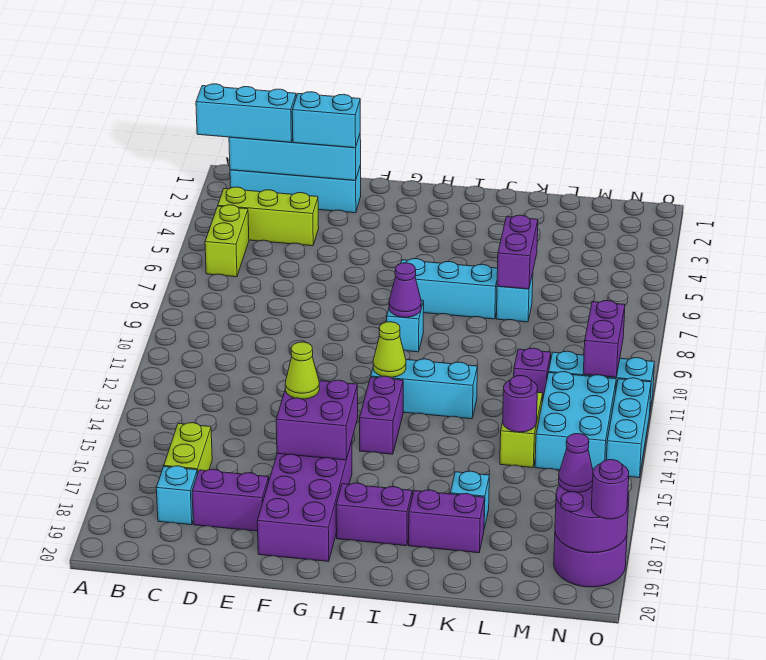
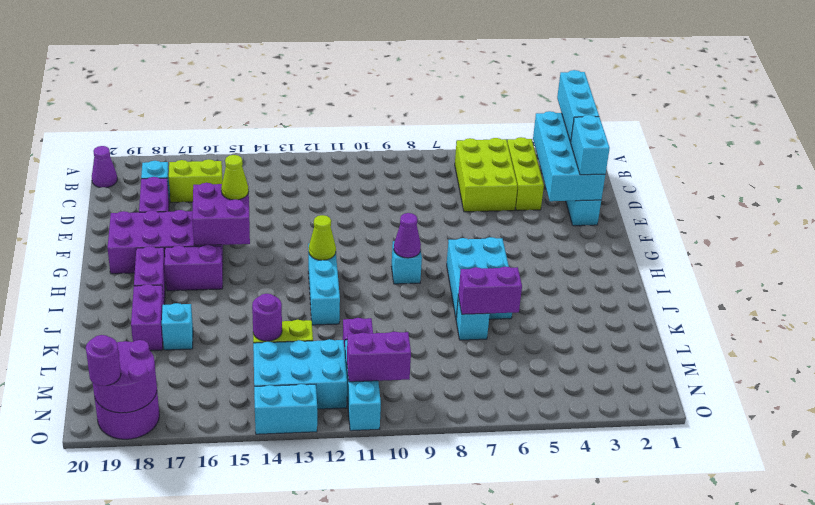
cyan brick B2:E2 level 2 -> cyan brick B2:E3 level 2
lime brick B5:B6 level 1 -> lime brick B5:D6 level 1
cyan brick H7:J7 level 1 -> cyan brick H6:J7 level 1
purple brick H13:H14 level 1 -> purple brick H16:H17 level 1
purple cone N18 level 3 -> purple cone B20 level 1
cyan brick O12:O14 level 1 -> cyan brick O13:O14 level 1

